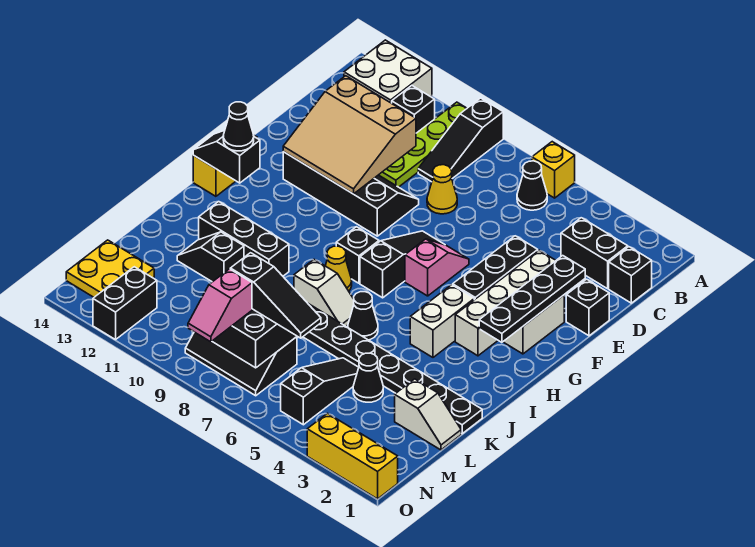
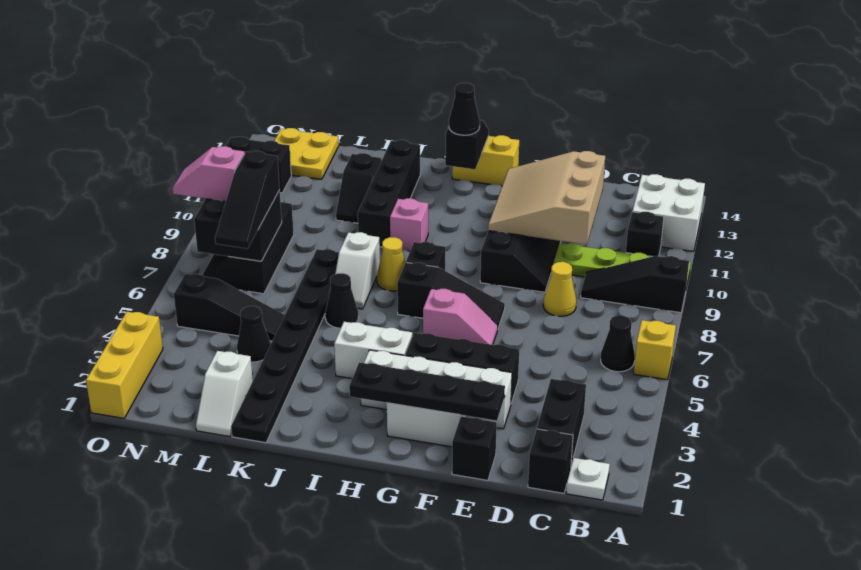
none -> white plate B1 level 1
none -> pink brick I10 level 1
black brick J10:J12 level 1 -> black brick J10:J13 level 1
black slope K11:K12 level 1 top 11 -> black slope K11:K12 level 1 top 12

